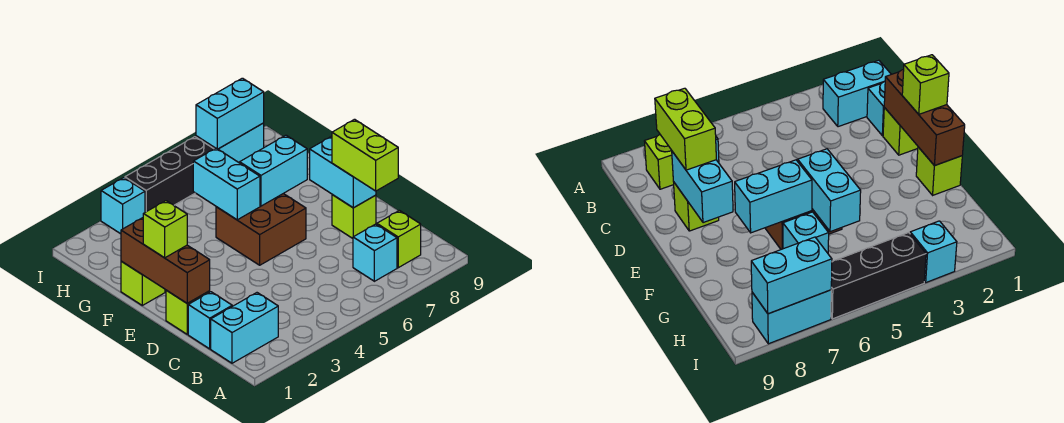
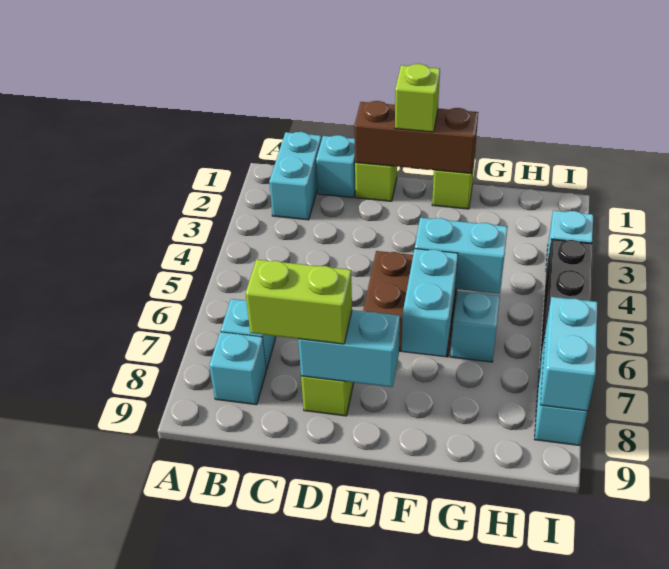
lime brick B8 level 1 -> cyan brick B8 level 1

